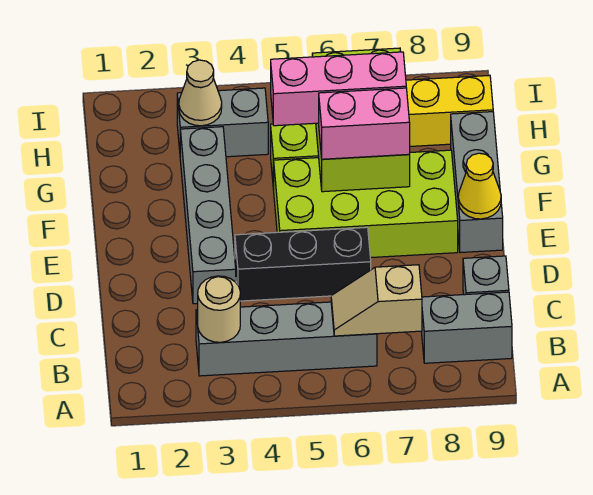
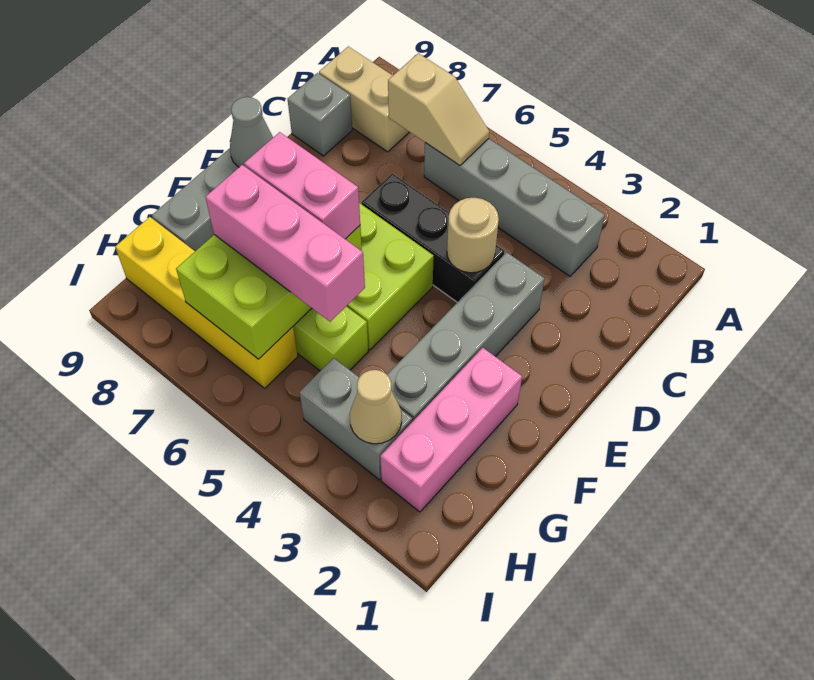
tan round brick B3 level 2 -> tan round brick D4 level 2
grey brick B8:B9 level 1 -> tan brick B8:B9 level 1
yellow cone E9 level 2 -> grey cone E9 level 2
none -> pink brick F2:H2 level 1

